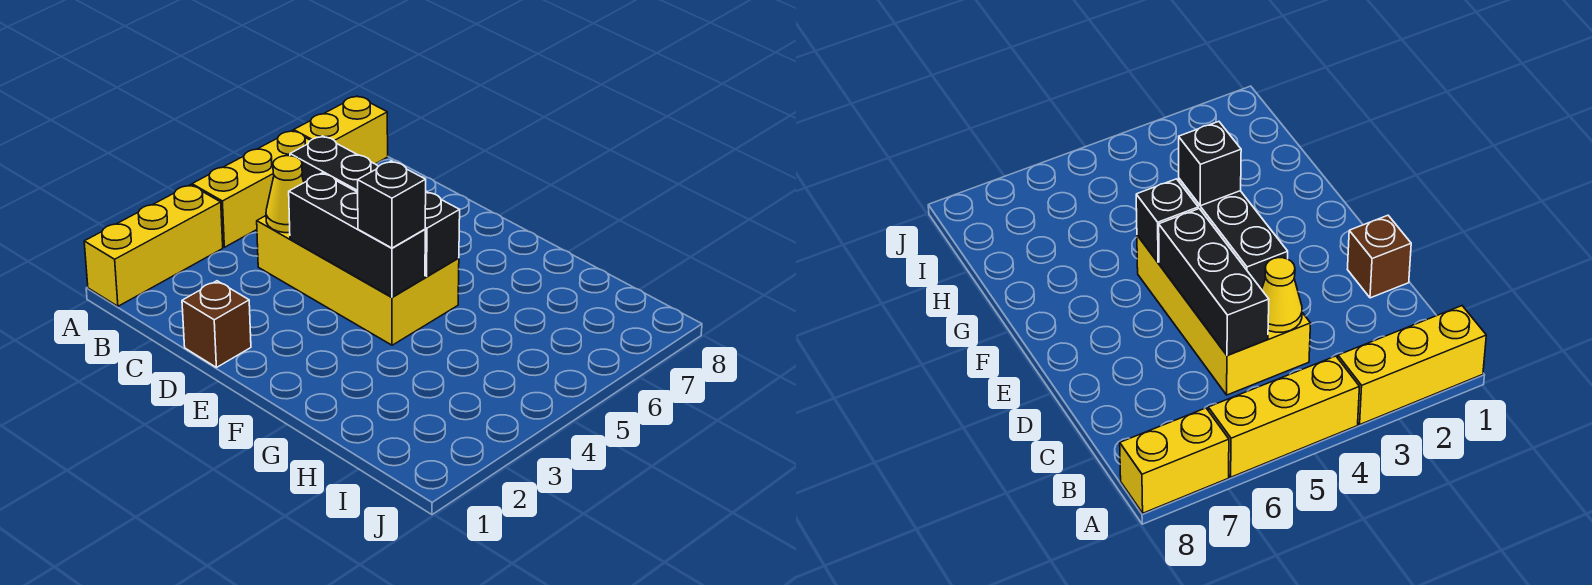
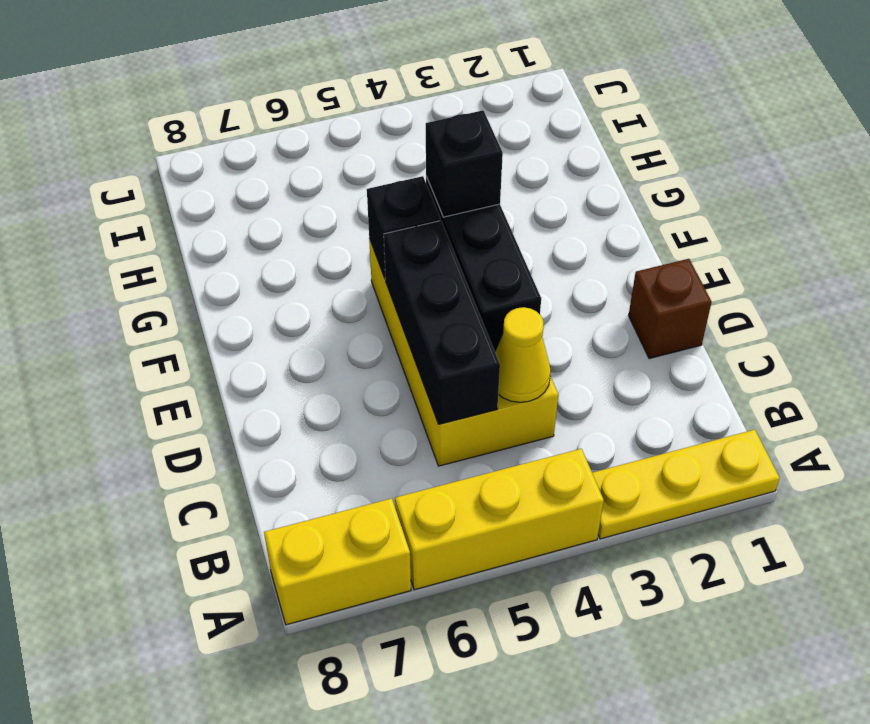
yellow brick A1:A3 level 1 -> yellow plate A1:A3 level 1

